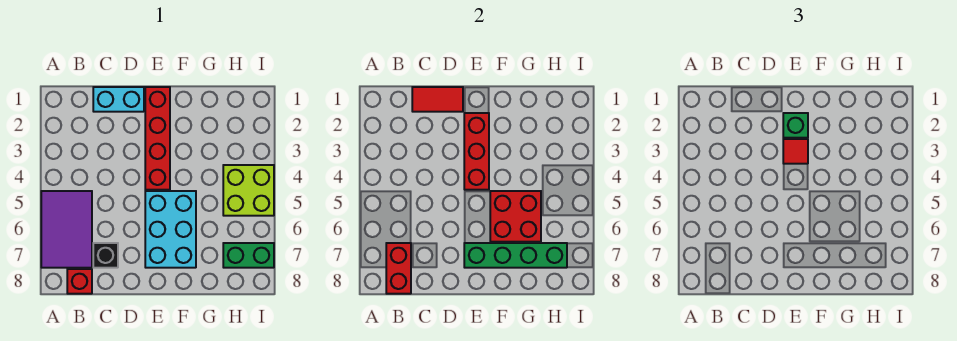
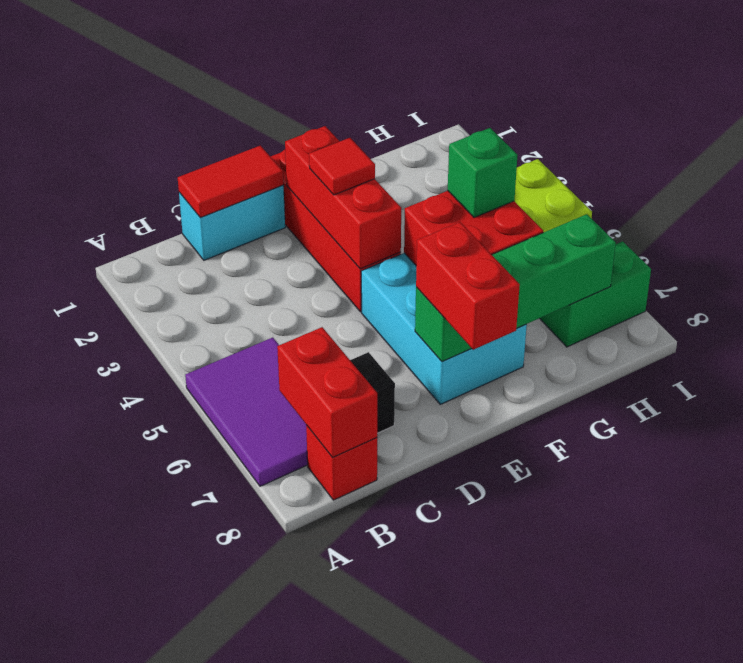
green brick E2 level 3 -> green brick G5 level 3
none -> red brick E7:E8 level 3

